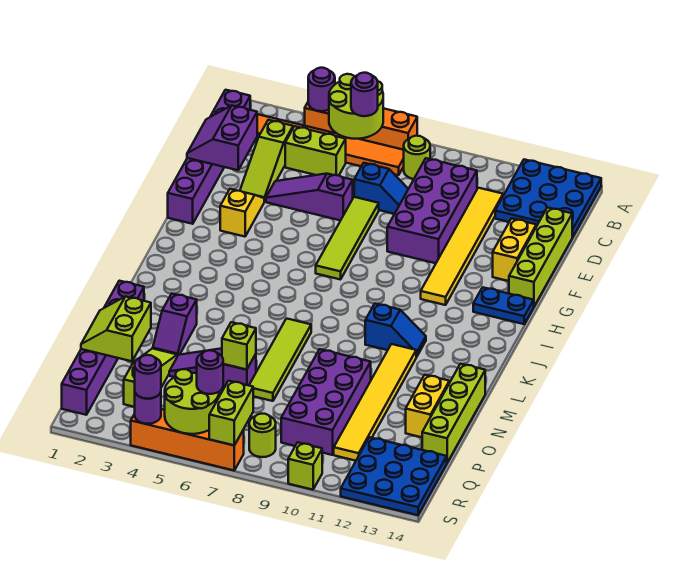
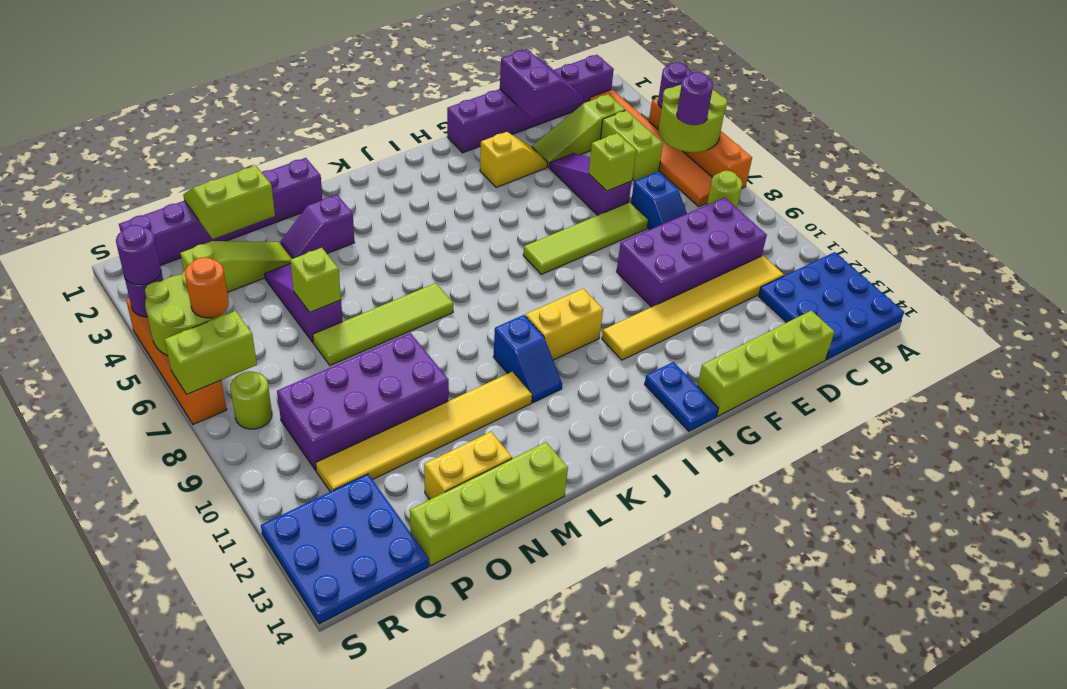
purple slope D1:E2 level 2 top 2 -> purple slope D1:E2 level 2 top E
yellow brick E13:F13 level 1 -> yellow brick I10:J10 level 1
purple round brick R6 level 3 -> orange round brick R6 level 3
lime brick S10 level 1 -> lime brick E6 level 2

